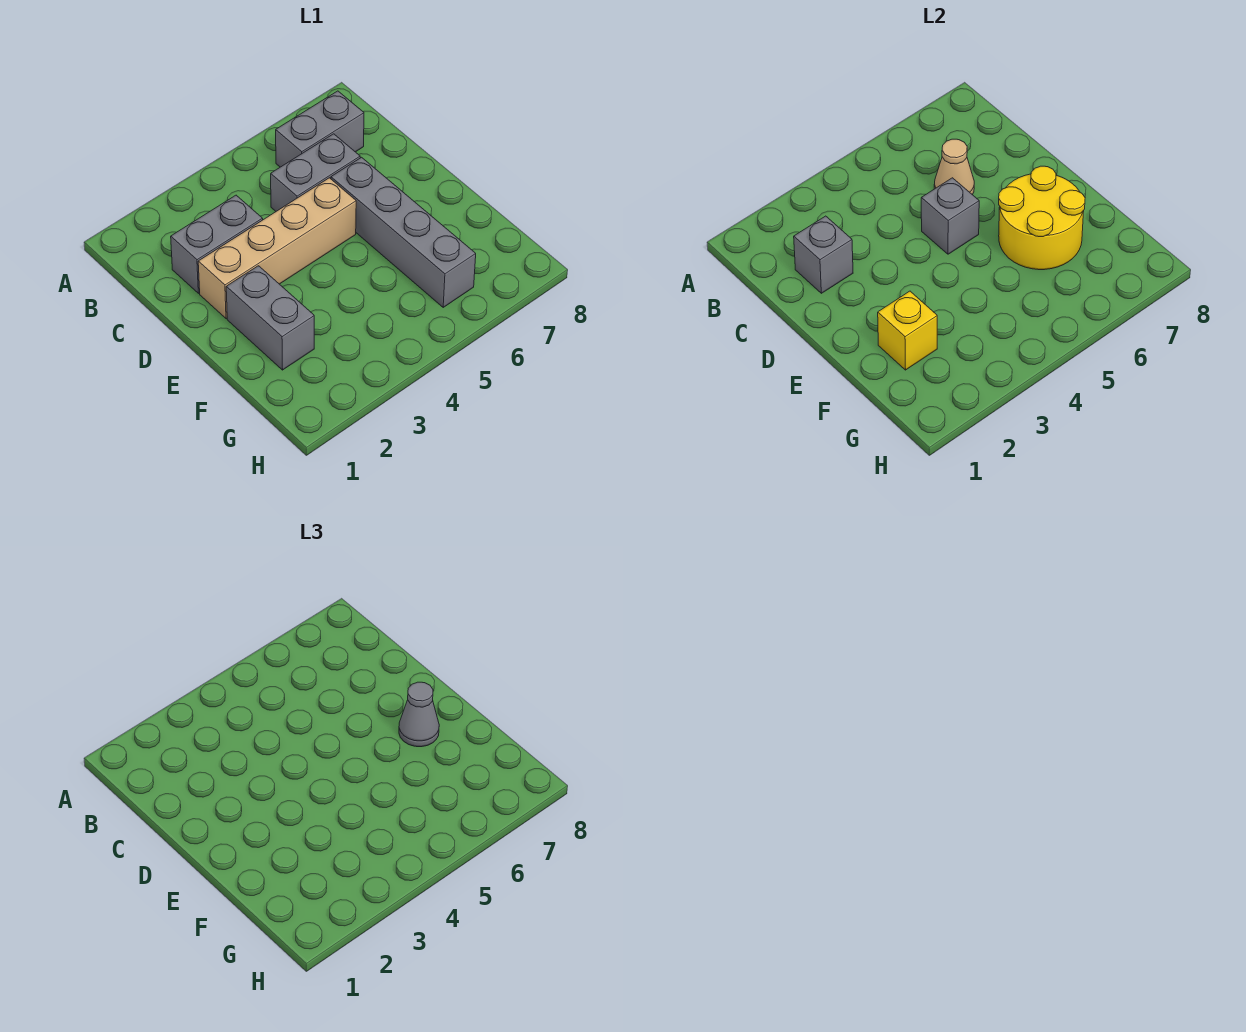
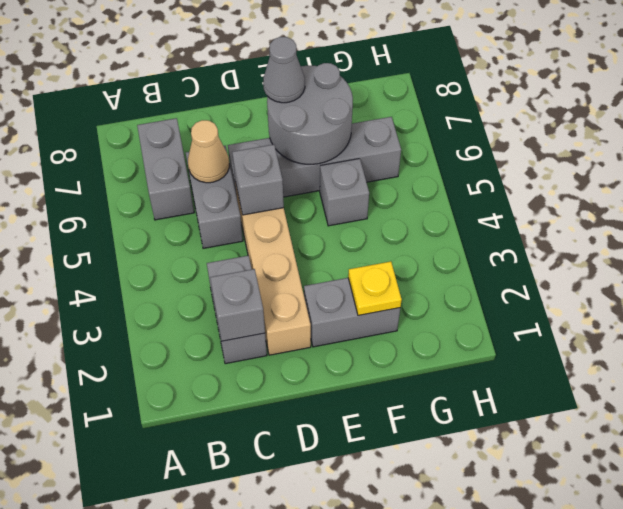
yellow round brick E6:F7 level 2 -> grey round brick E6:F7 level 2
yellow brick F2 level 2 -> yellow plate F2 level 2
none -> grey brick F5 level 1

